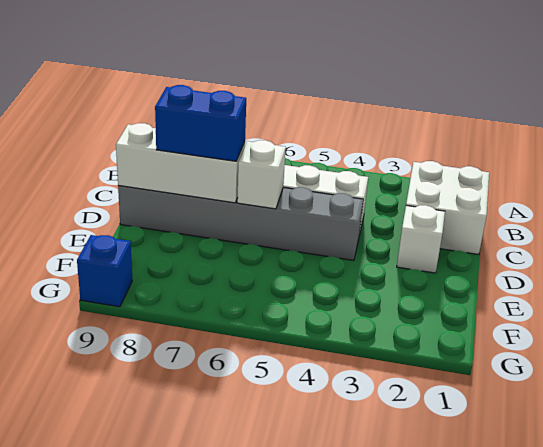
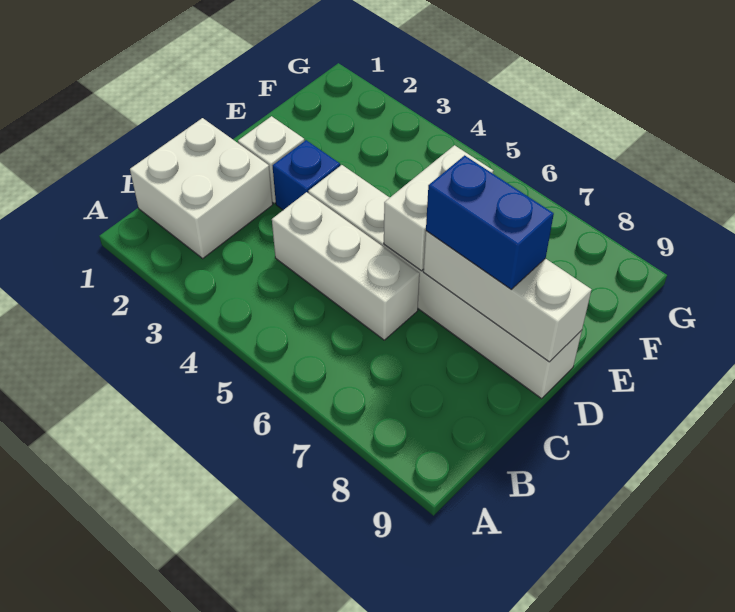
grey brick D4:D9 level 1 -> white brick D4:D9 level 1
white brick D6 level 2 -> white brick D6:E6 level 2
blue brick G9 level 1 -> blue brick D3 level 1

